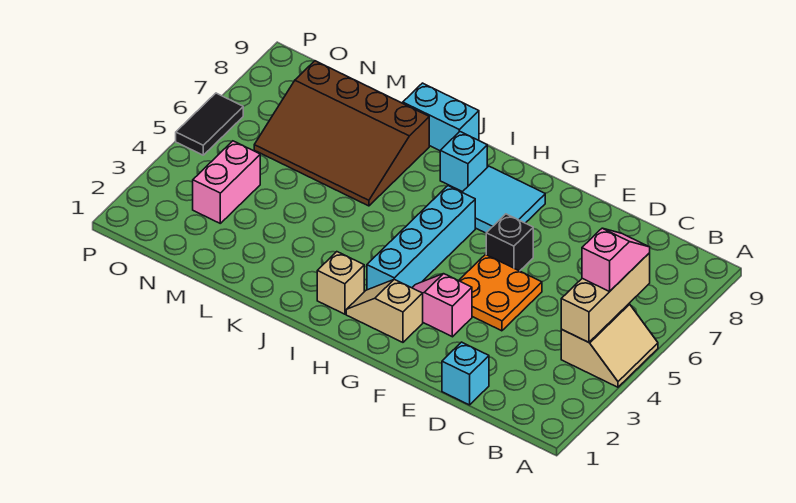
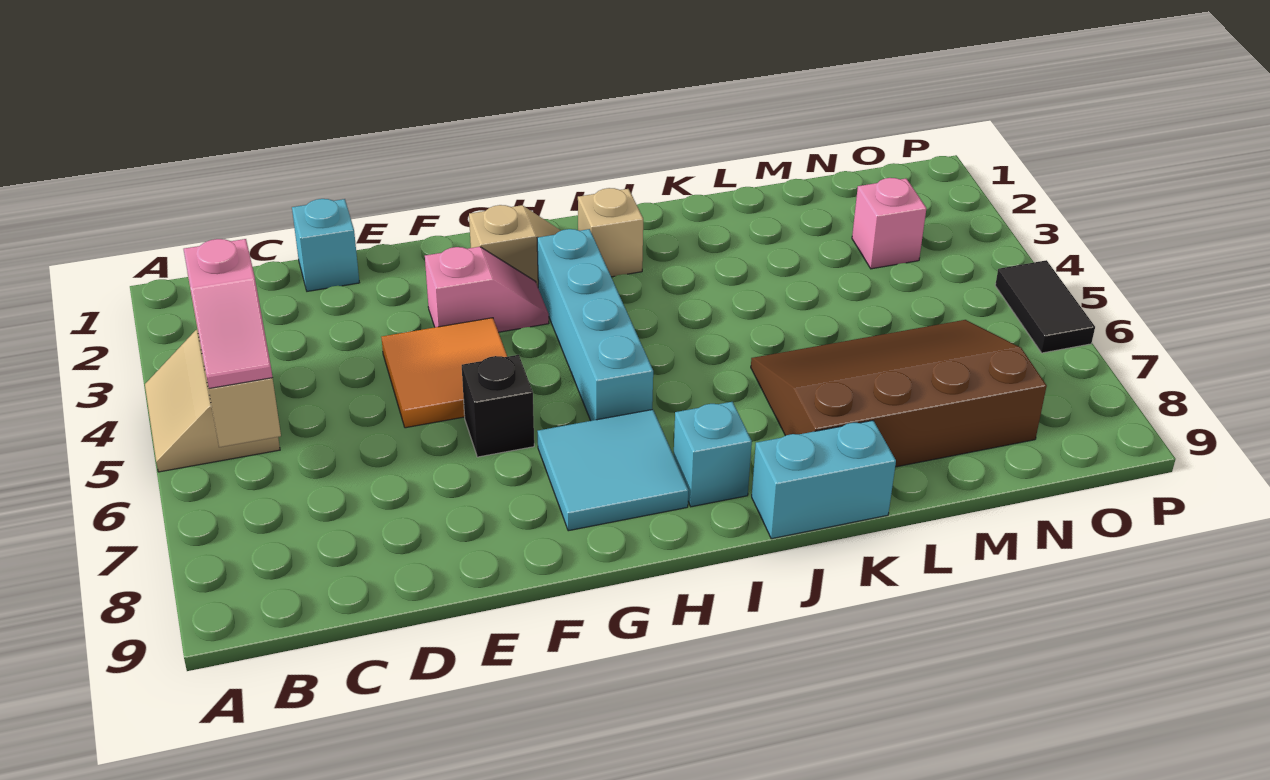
orange plate E4:F5 level 1 -> orange tile E4:F5 level 1
pink brick N3:N4 level 1 -> pink brick N3 level 1

